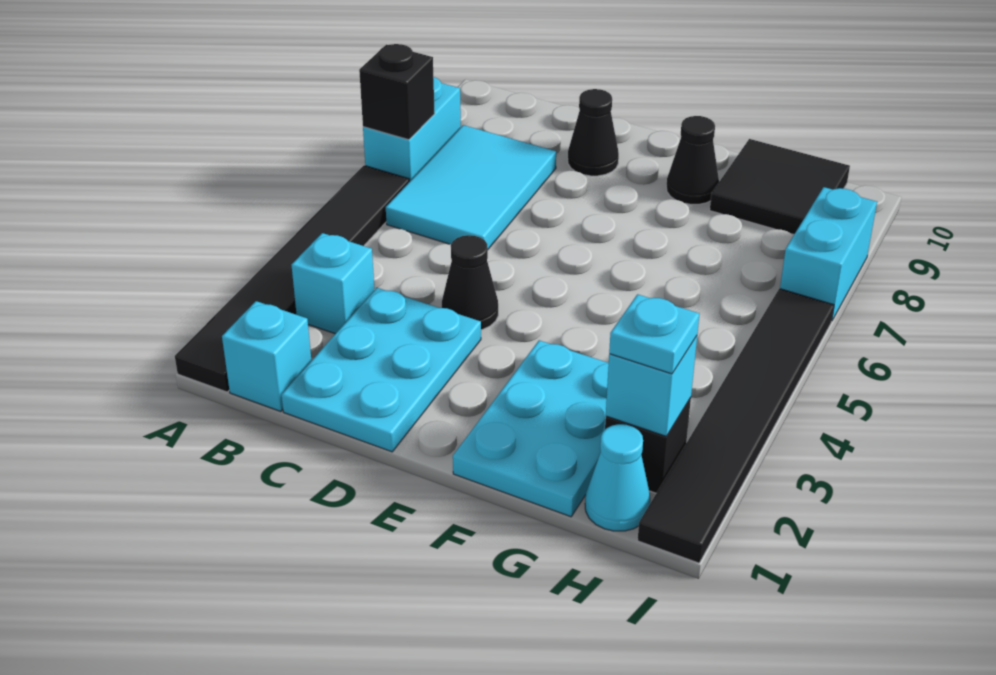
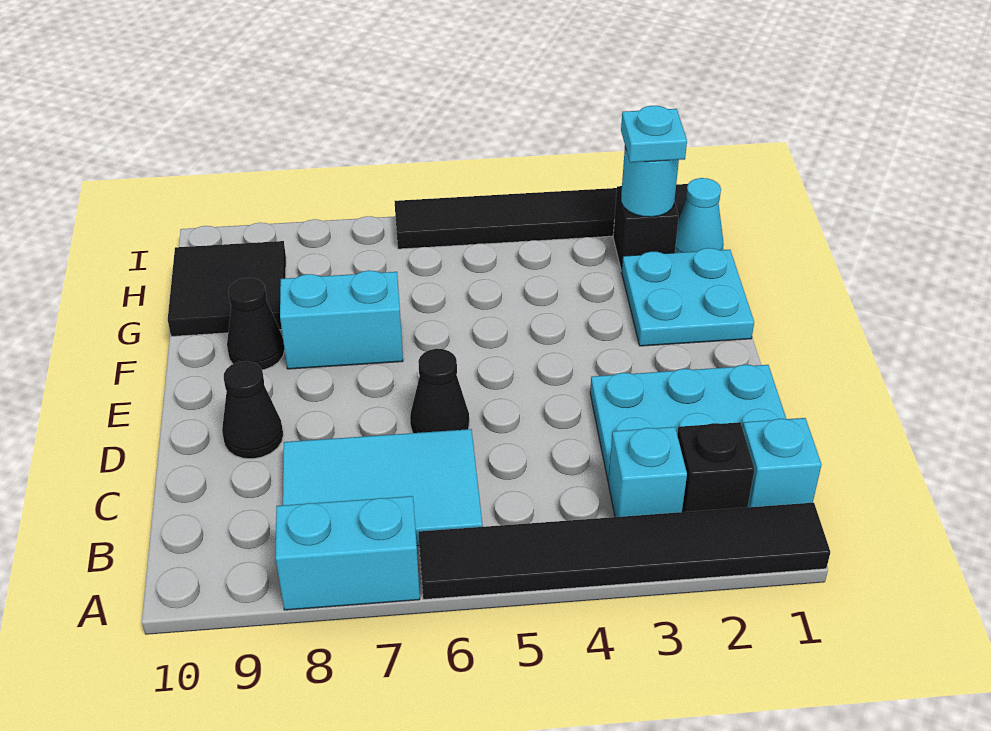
black brick A7 level 2 -> black brick B2 level 1
black cone D4 level 1 -> black cone D6 level 1
cyan plate F1:G3 level 1 -> cyan plate F1:G2 level 1
cyan brick H2 level 2 -> cyan round brick H2 level 2
cyan brick I7:I8 level 1 -> cyan brick F7:F8 level 1

